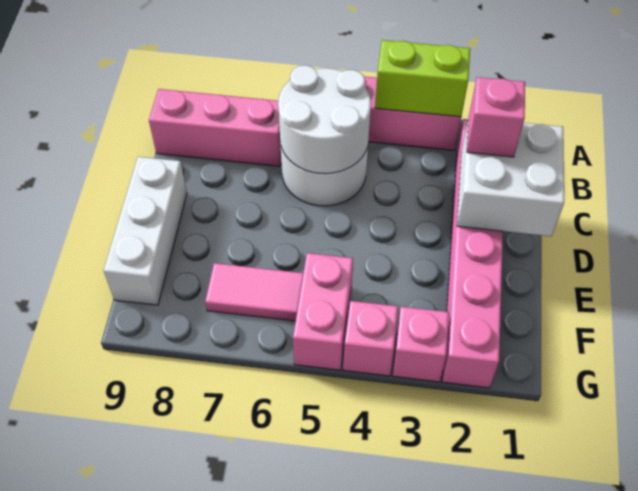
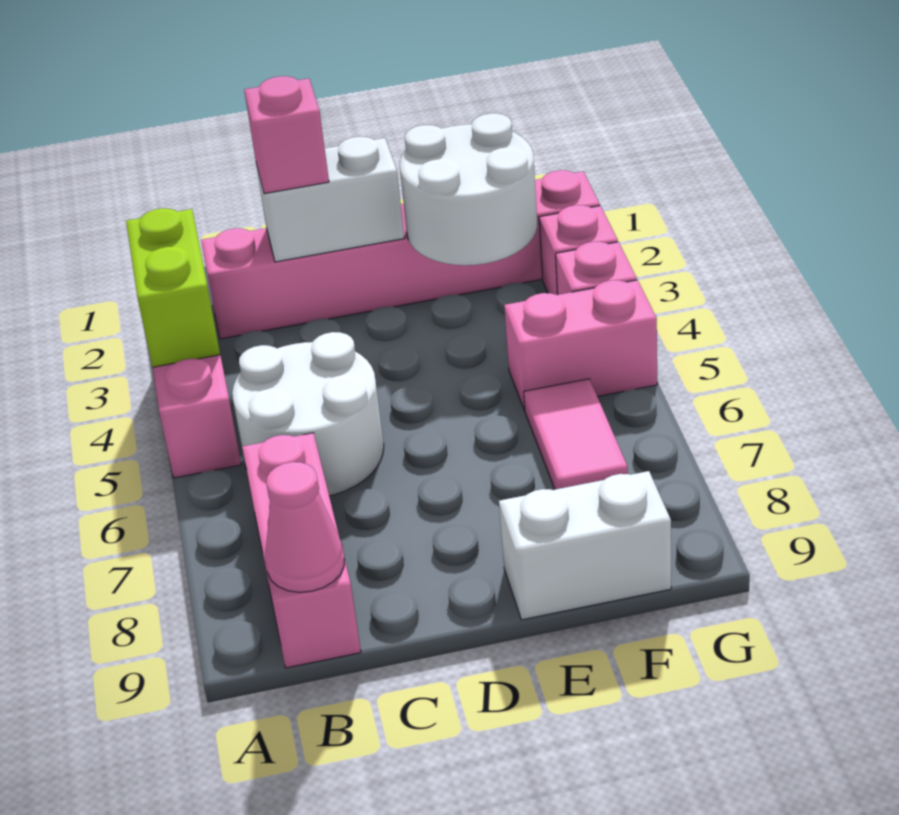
white round brick B5:C6 level 2 -> white round brick E2:F3 level 2
none -> pink cone B9 level 2
white brick C1:D2 level 2 -> white brick C2:D2 level 2
white brick D9:F9 level 1 -> white brick E9:F9 level 1

